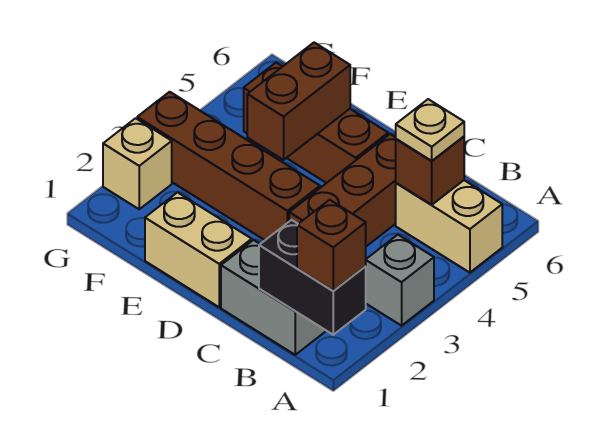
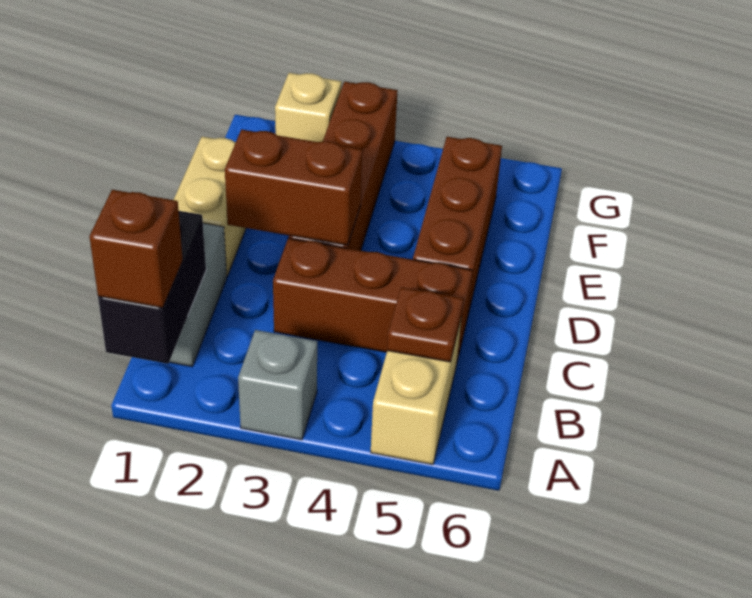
brown brick B5 level 2 -> brown plate B5 level 2
tan plate B5 level 3 -> none
brown brick E4:E5 level 2 -> brown brick D2:D3 level 2

